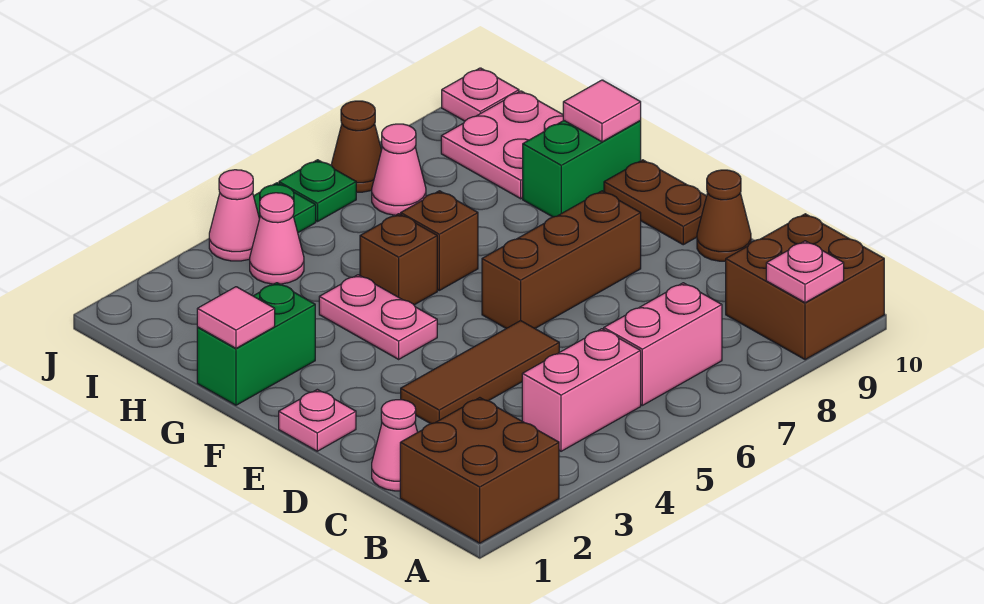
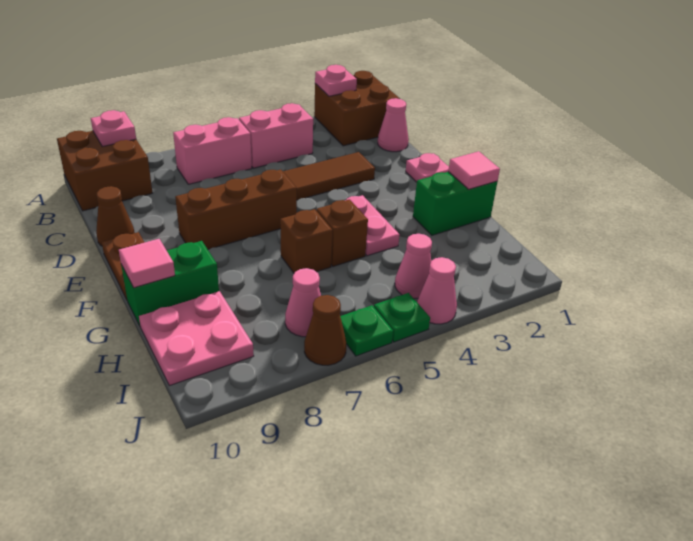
pink plate J10 level 1 -> pink plate A2 level 2

